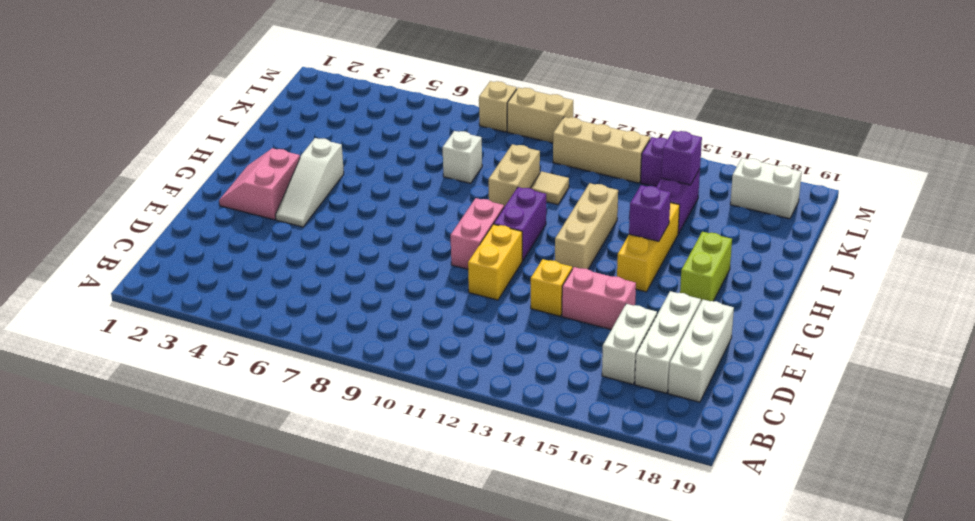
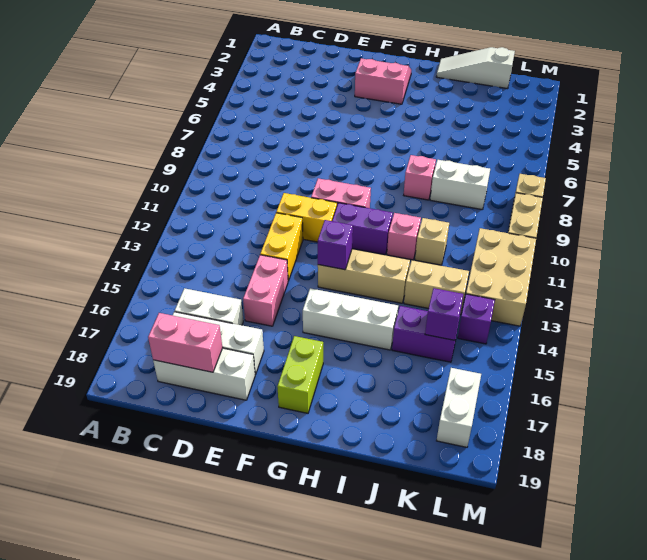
none -> pink brick C18:D18 level 2
yellow brick E13 level 1 -> yellow brick E12:E13 level 1
white slope F4:H4 level 1 top H -> white slope I1:K1 level 1 top K
yellow brick G15:I15 level 1 -> white brick G15:I15 level 1
lime brick G17:H17 level 1 -> lime brick G17:G18 level 1
purple brick H15 level 2 -> purple brick G13 level 2
none -> pink brick I8 level 1
tan brick I10:J10 level 1 -> tan brick J13:K13 level 1
none -> pink brick I11 level 1
white brick J8 level 1 -> white brick J8:K8 level 1
tan tile J11 level 1 -> tan brick J11 level 1
tan brick L11:L13 level 1 -> tan brick L11:M13 level 1

